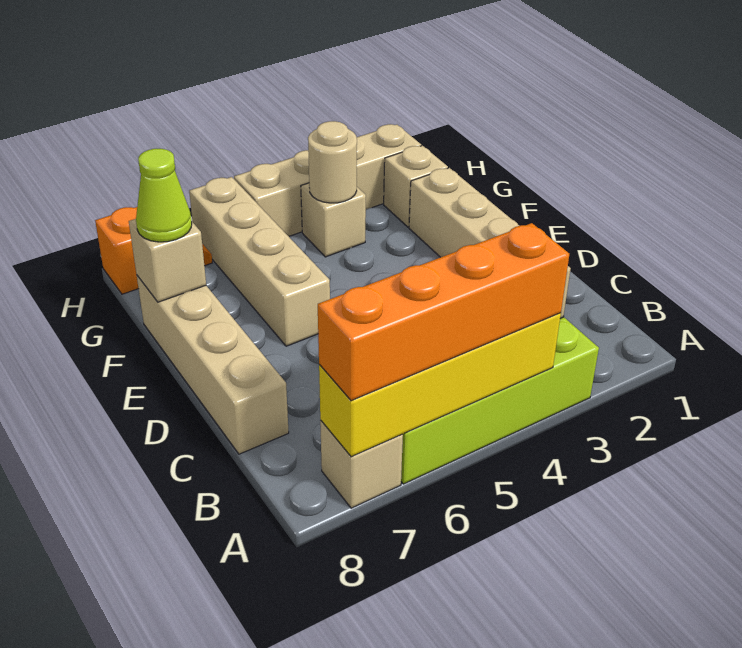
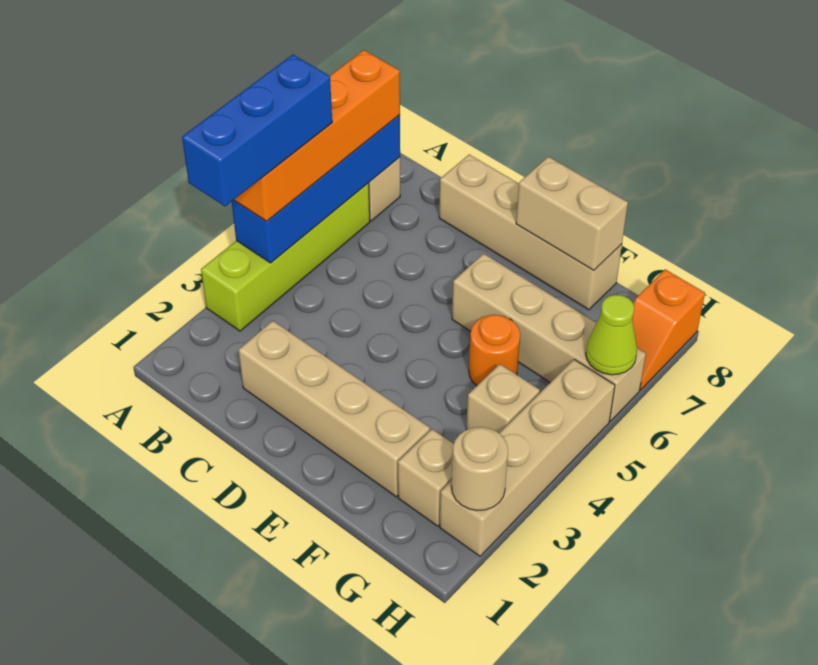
none -> blue brick A3:A5 level 4
yellow brick A4:A7 level 2 -> blue brick A4:A7 level 2
none -> orange round brick F5 level 1
tan brick F8 level 2 -> tan brick E8:F8 level 2
lime cone F8 level 3 -> lime cone H6 level 2
tan round brick G4 level 2 -> tan round brick H2 level 2

